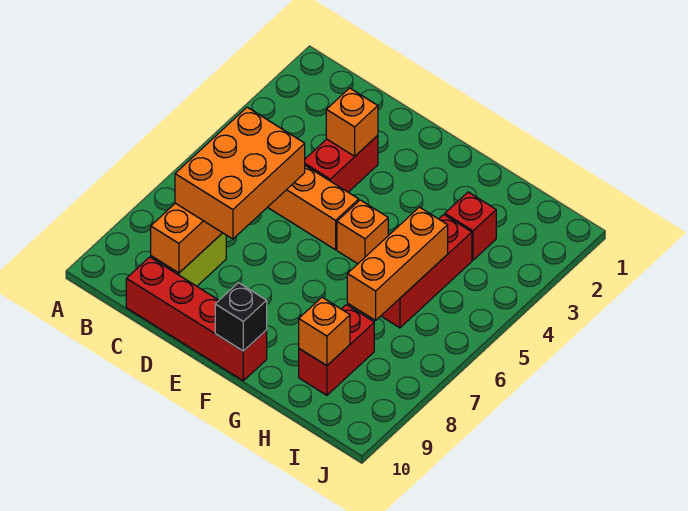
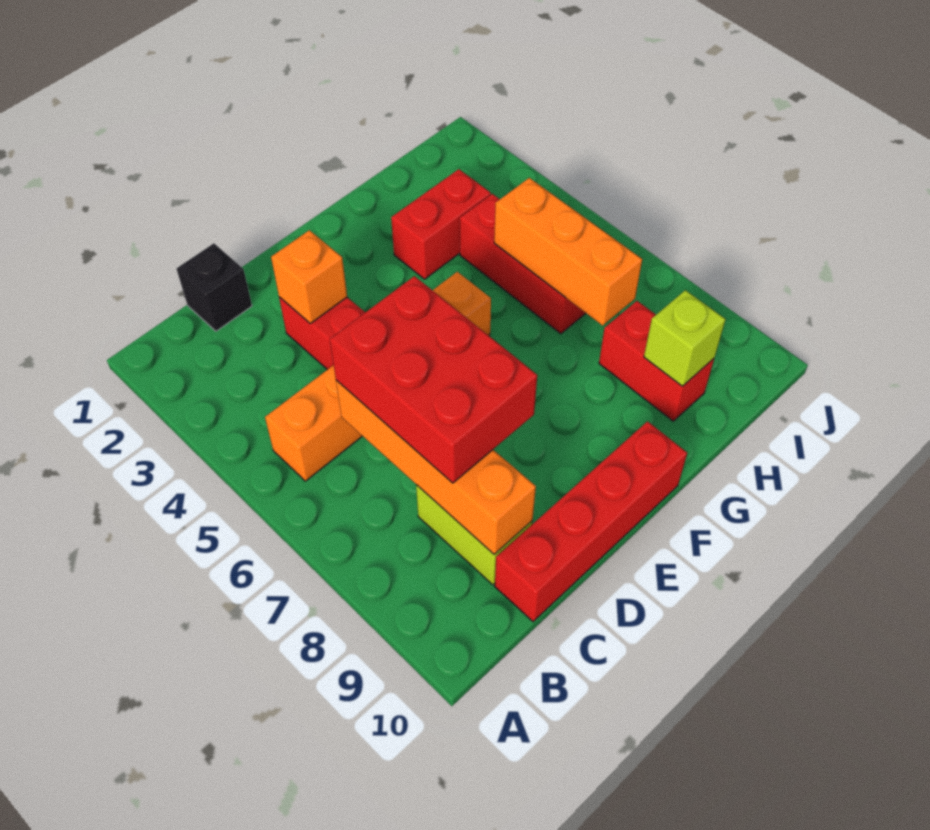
orange brick C6:D8 level 3 -> red brick C6:D8 level 3
black brick F10 level 2 -> black brick C1 level 1
red brick H3 level 1 -> red brick G3:H3 level 1
orange brick H9 level 2 -> lime brick H9 level 2

